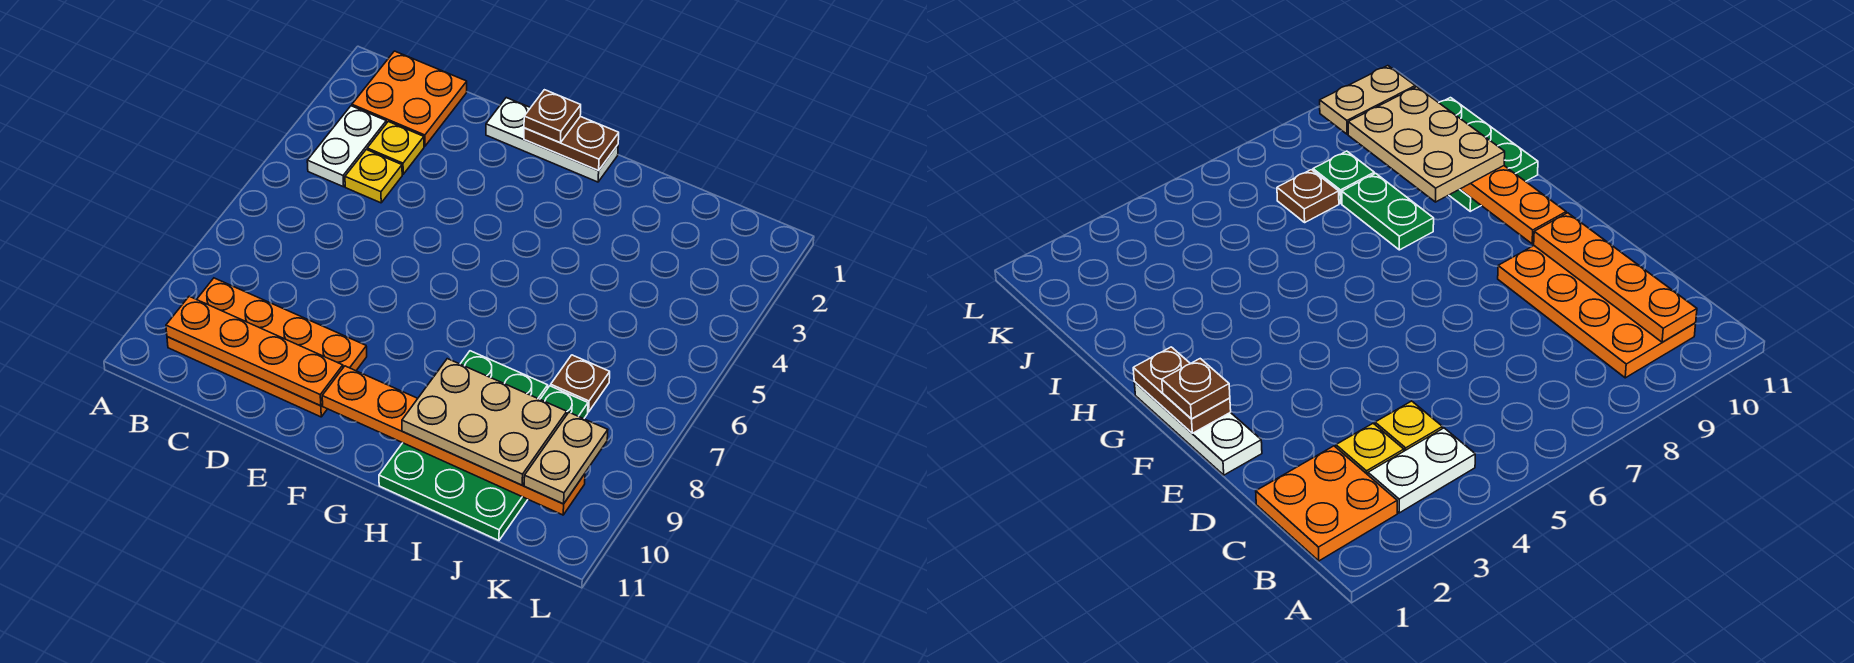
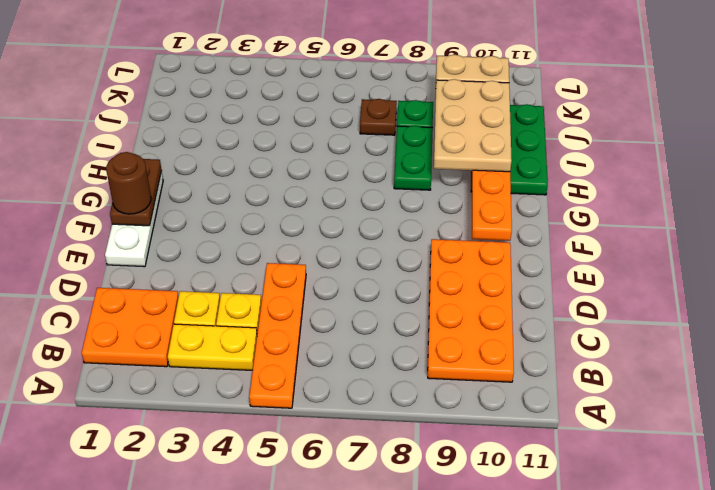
white plate B3:B4 level 1 -> yellow plate B3:B4 level 1
orange plate B10:E10 level 2 -> orange plate A5:D5 level 1
brown plate F1 level 3 -> brown round brick F1 level 3

